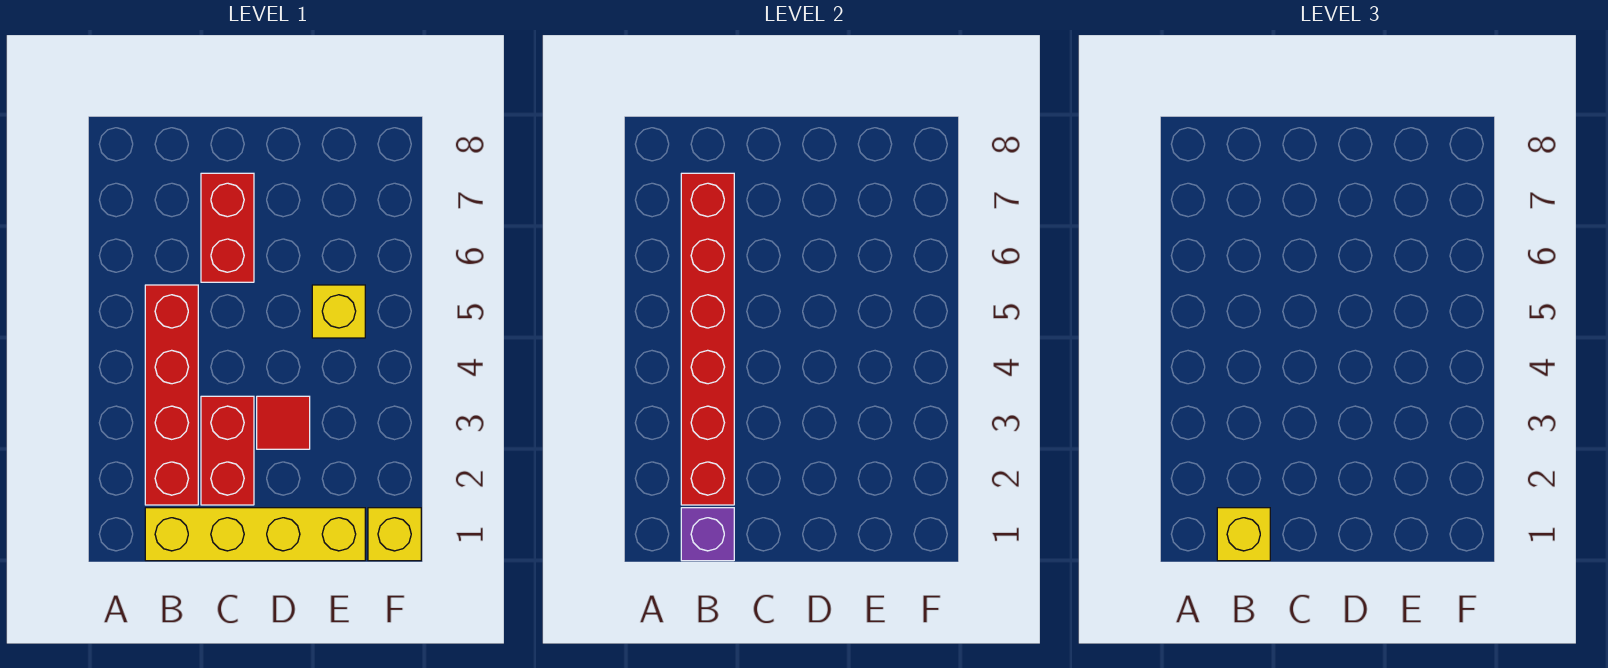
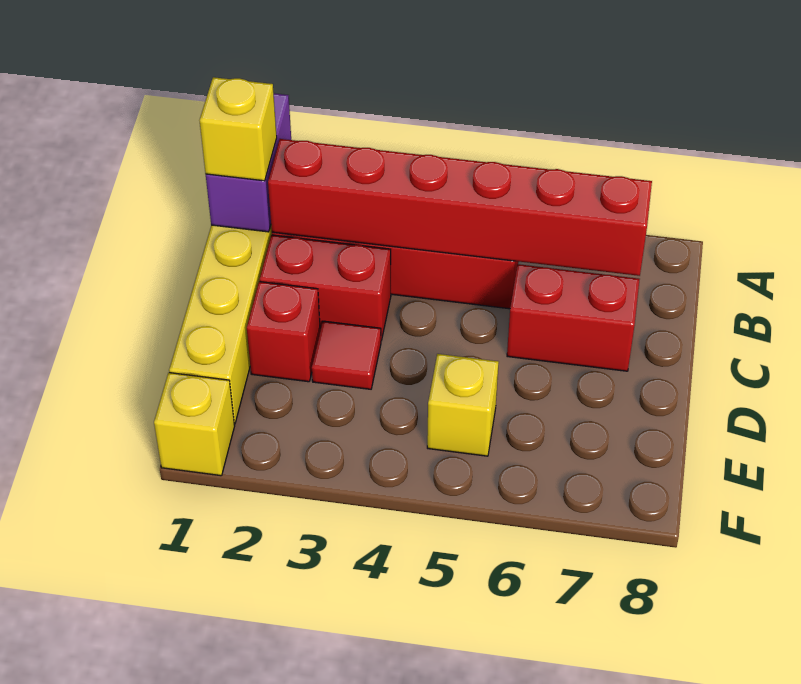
purple brick B1 level 2 -> purple brick A1:B1 level 2
none -> red brick D2 level 1

